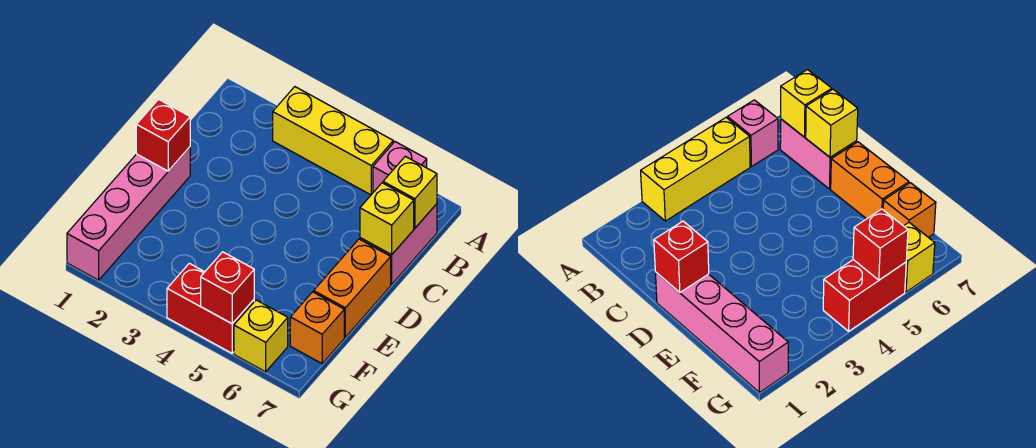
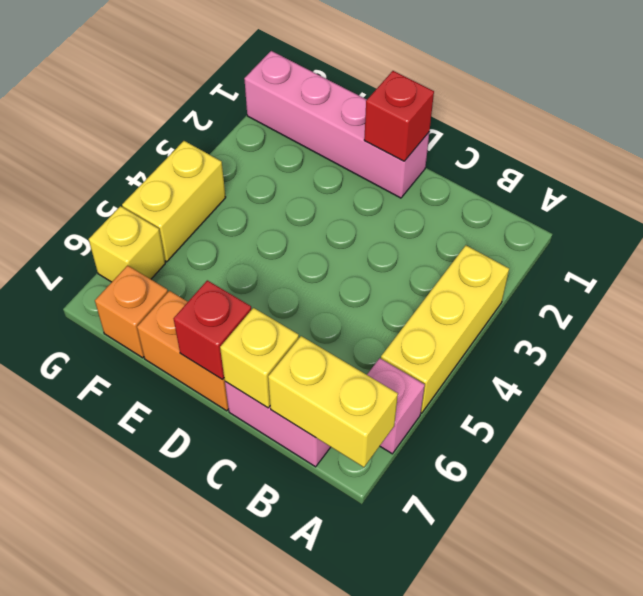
yellow brick B7 level 2 -> yellow brick A7:B7 level 2
red brick G4:G5 level 1 -> yellow brick G4:G5 level 1
red brick G5 level 2 -> red brick D7 level 2

